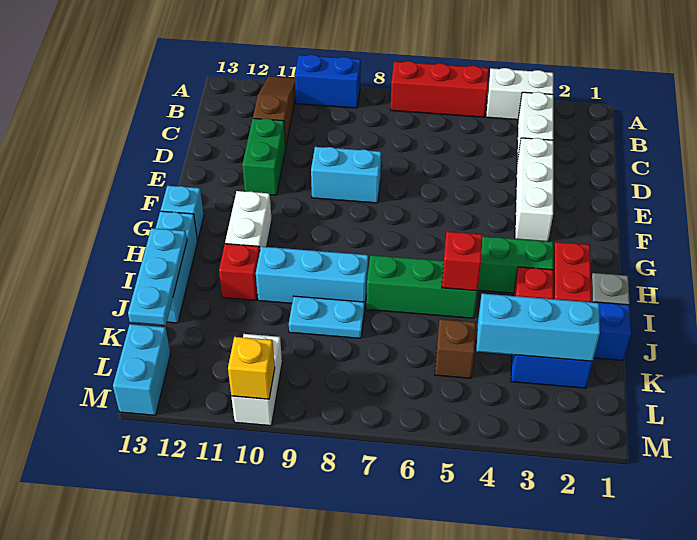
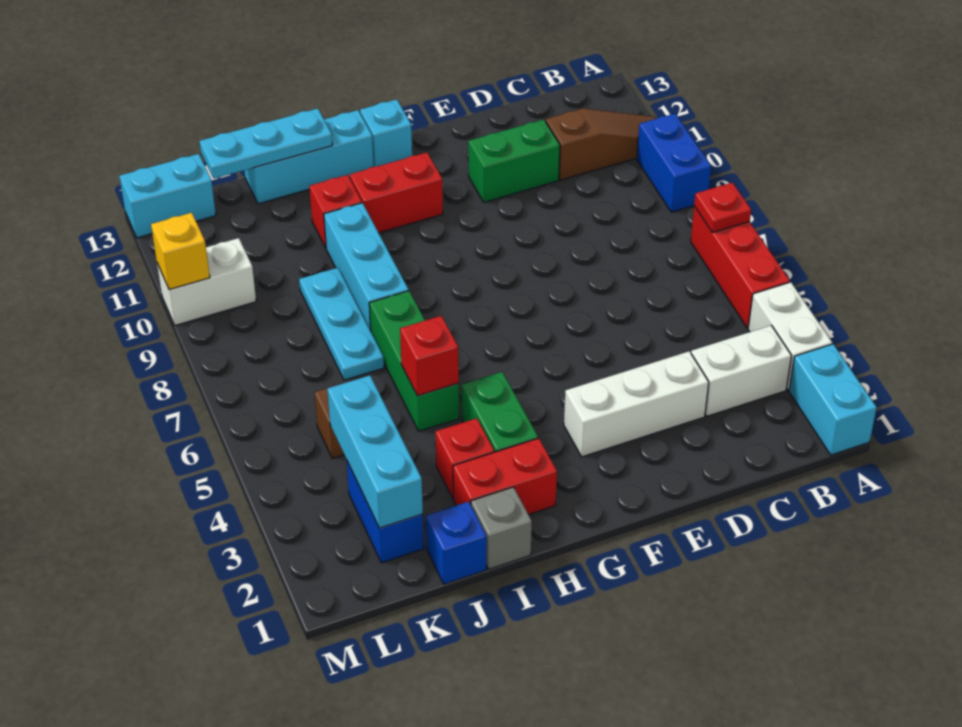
none -> red plate A7 level 2
cyan brick E8:E9 level 1 -> cyan brick A1:A2 level 1
white brick G11:H11 level 1 -> red brick G11:H11 level 1
cyan plate J8:J9 level 1 -> cyan plate J7:J9 level 1

